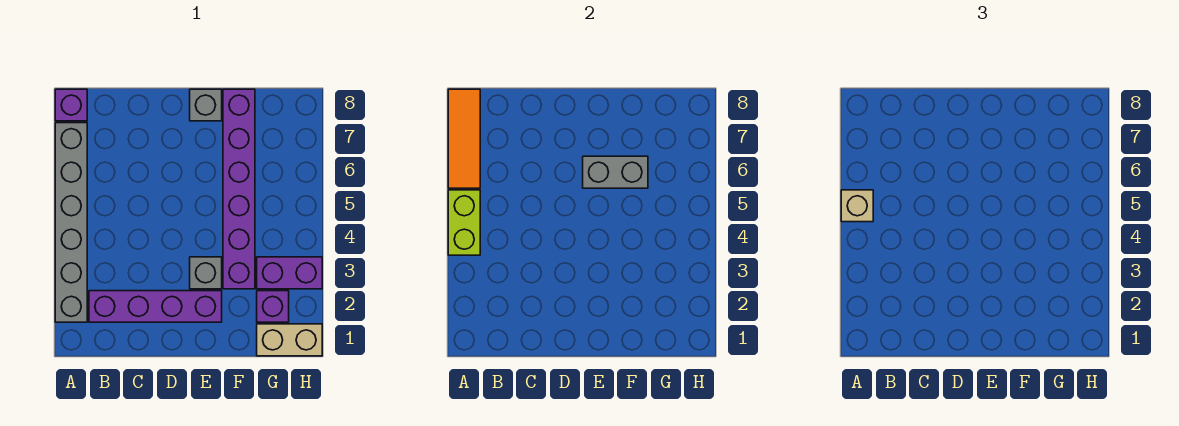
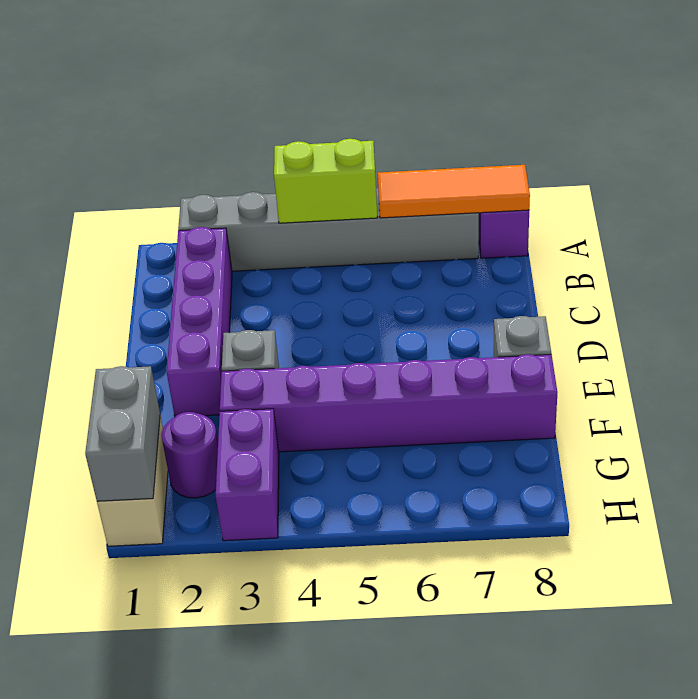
tan brick A5 level 3 -> none
grey brick E6:F6 level 2 -> grey brick G1:H1 level 2
purple brick G2 level 1 -> purple round brick G2 level 1

